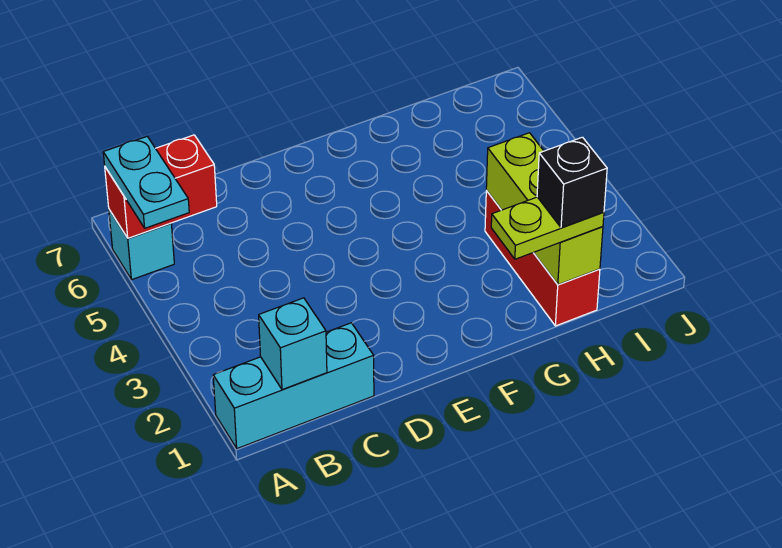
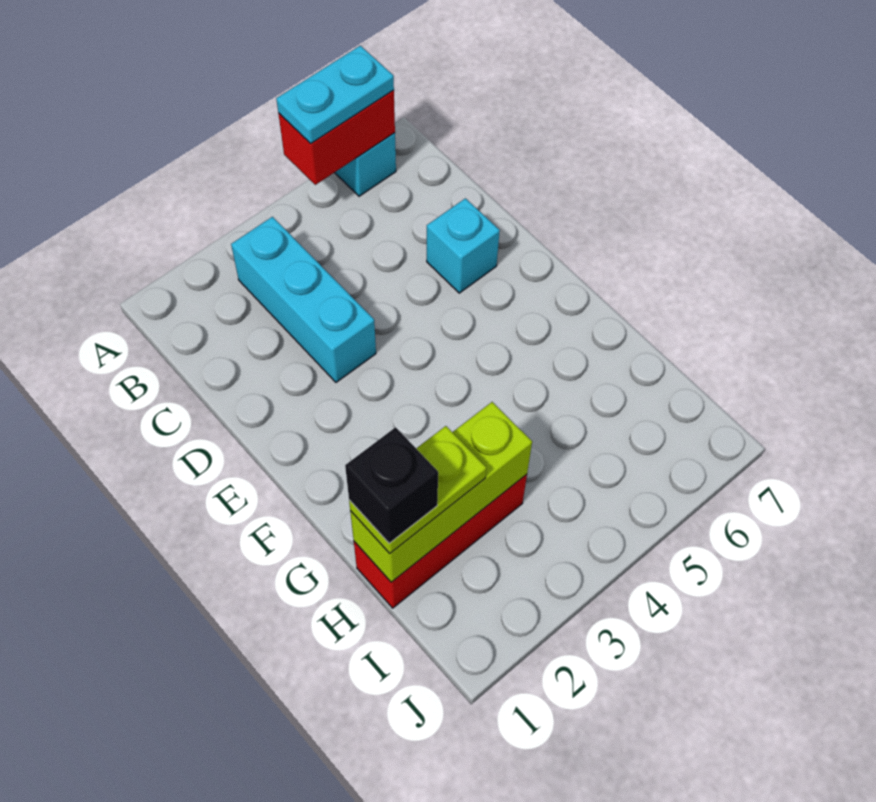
cyan brick A1:C1 level 1 -> cyan brick B3:D3 level 1
red brick A6:B6 level 2 -> red brick A5:A6 level 2
cyan brick B1 level 2 -> cyan brick D6 level 1
lime plate G1:H1 level 3 -> lime plate H1:H2 level 3

